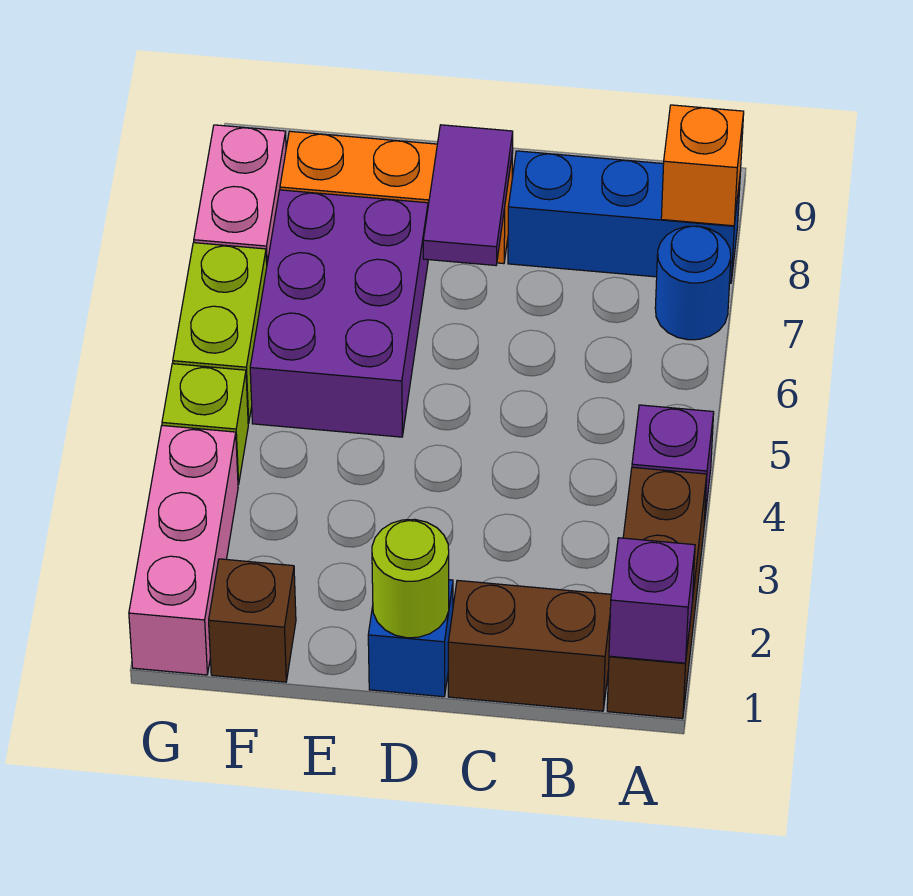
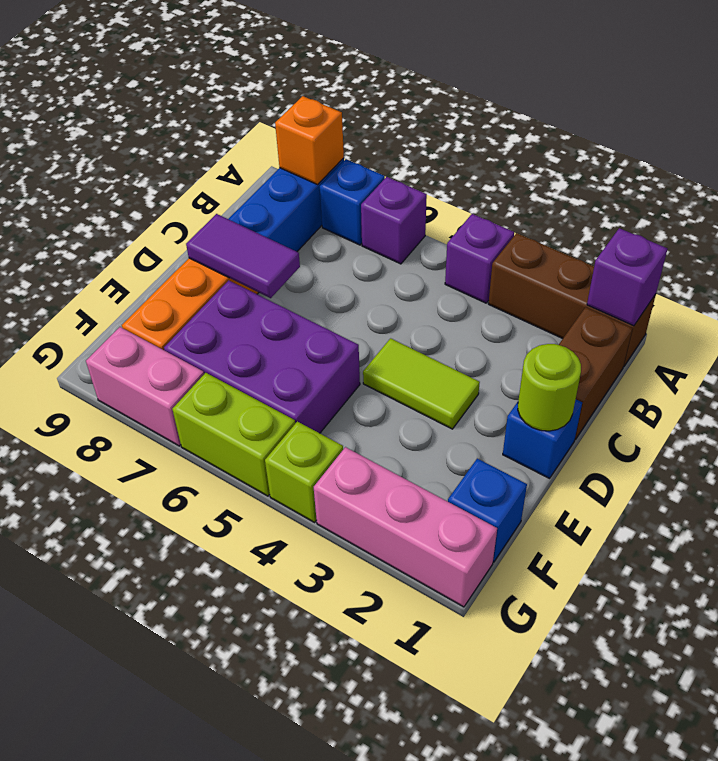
none -> purple brick A6 level 1
blue round brick A7 level 1 -> blue brick A7 level 1
none -> lime tile D3:D4 level 1
brown brick F1 level 1 -> blue brick F1 level 1

